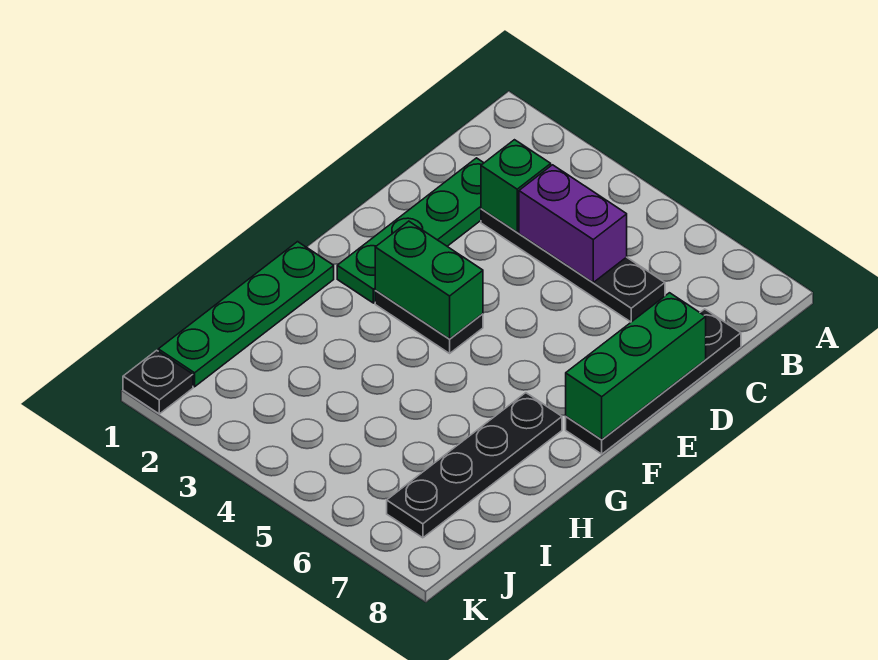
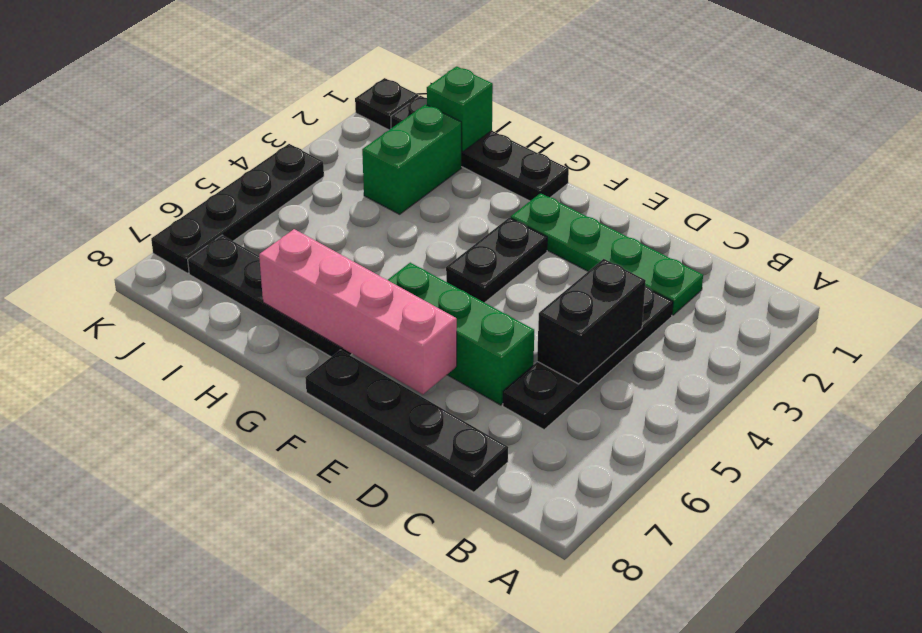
green brick C3 level 2 -> green brick I1 level 2
purple brick C4:C5 level 2 -> black brick C4:C5 level 2
green brick D8:F8 level 2 -> green brick D6:F6 level 1
none -> pink brick E7:H7 level 2
green brick F3:F4 level 2 -> green brick I2:I3 level 1
green plate G1:J1 level 1 -> black plate G1:J1 level 1
none -> black plate K4:K7 level 1

